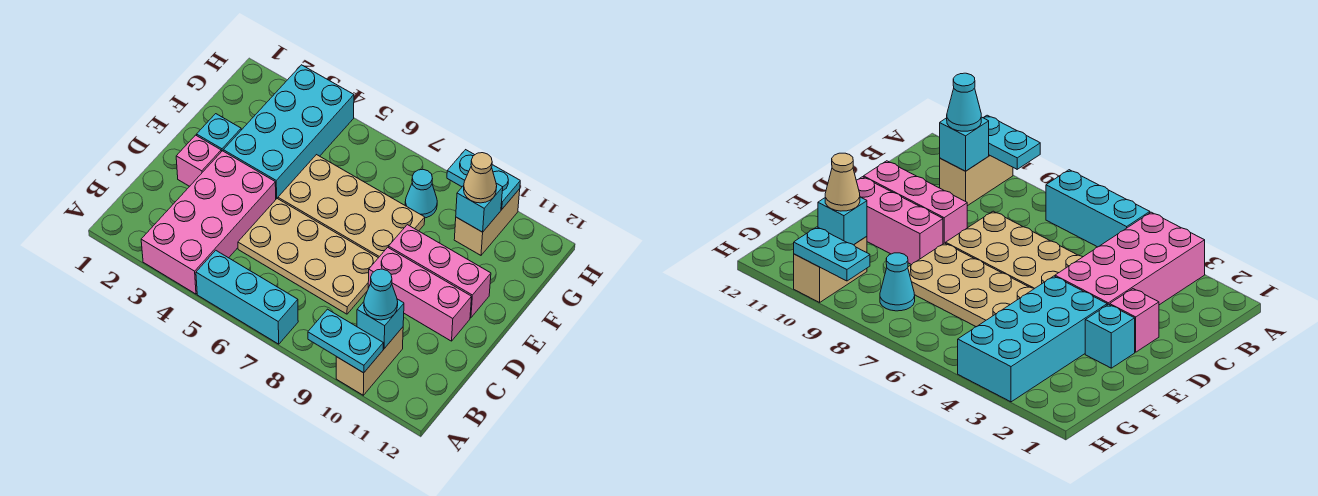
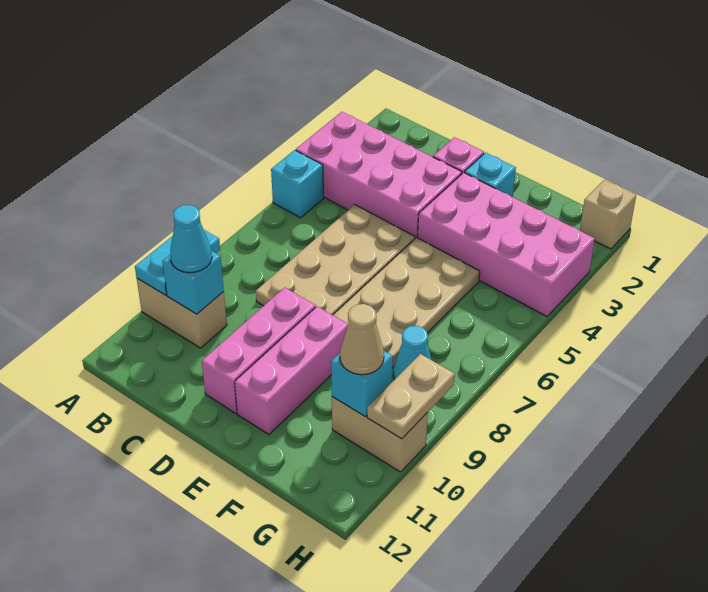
cyan brick A5:A7 level 1 -> cyan brick A5 level 1
cyan brick E3:H4 level 1 -> pink brick E3:H4 level 1
none -> tan brick H1 level 1
cyan plate H9:H10 level 2 -> tan plate H9:H10 level 2

